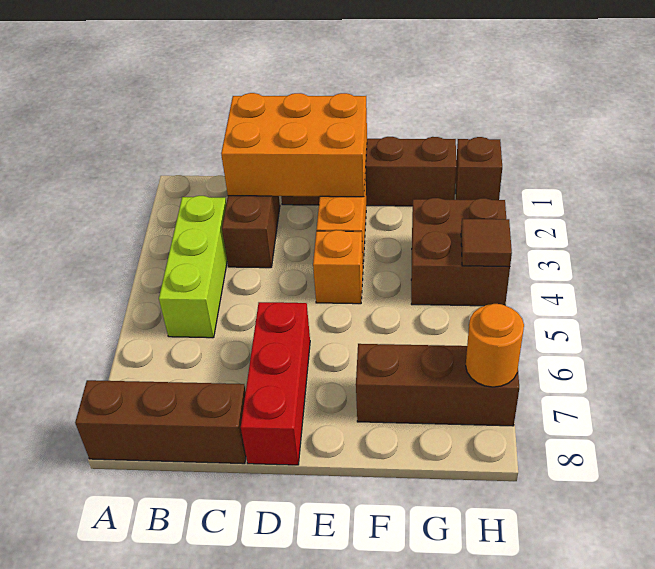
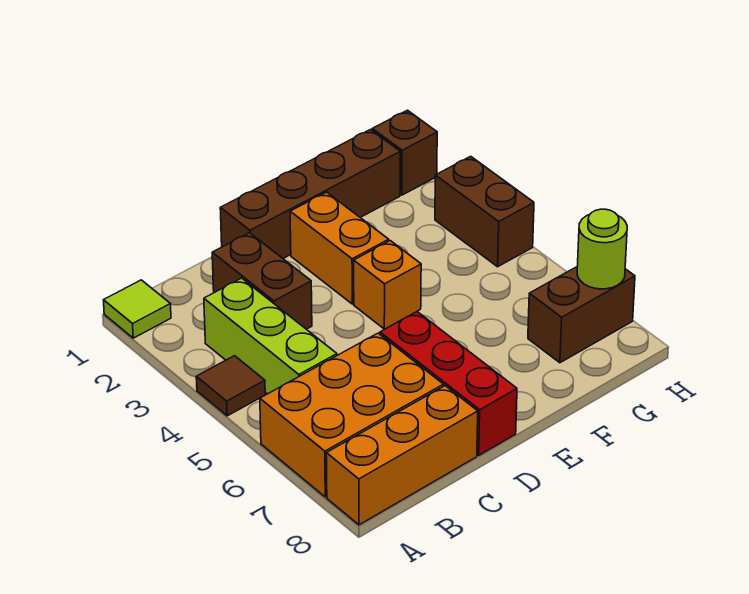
none -> lime tile A1 level 1
brown brick A8:C8 level 1 -> orange brick A8:C8 level 1
orange brick C1:E2 level 2 -> orange brick A6:C7 level 1
brown brick F7:H7 level 1 -> brown brick G7:H7 level 1
brown brick G3:H4 level 1 -> brown brick H3:H4 level 1
brown tile H4 level 2 -> brown tile A4 level 1
orange round brick H7 level 2 -> lime round brick H7 level 2

